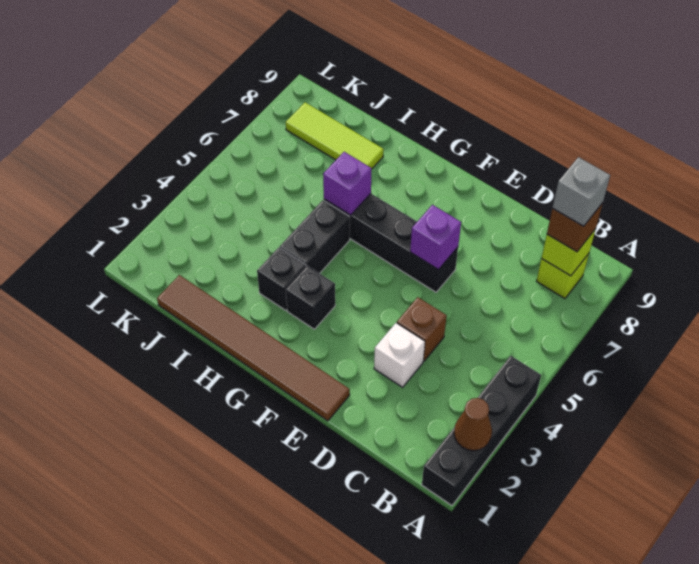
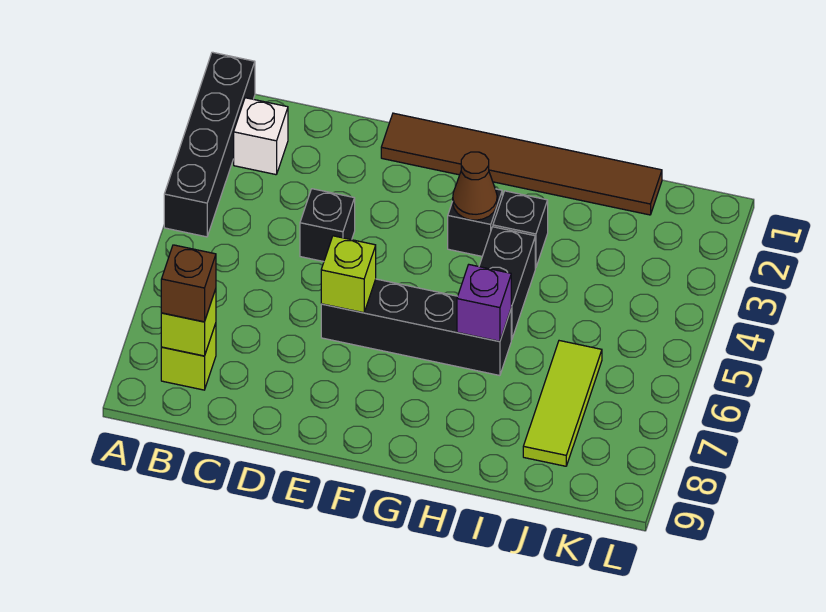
brown cone A2 level 2 -> brown cone G3 level 2
grey brick B8 level 4 -> none
white brick D3 level 1 -> white brick B2 level 1
brown brick D4 level 1 -> black brick D4 level 1
purple brick E6 level 2 -> lime brick E6 level 2
lime tile I8:K8 level 1 -> lime tile J6:J8 level 1

